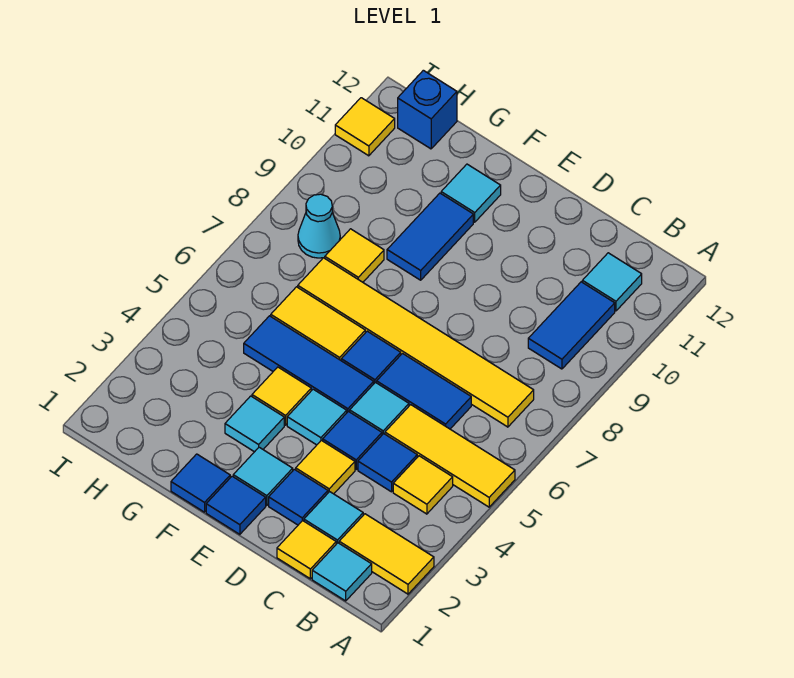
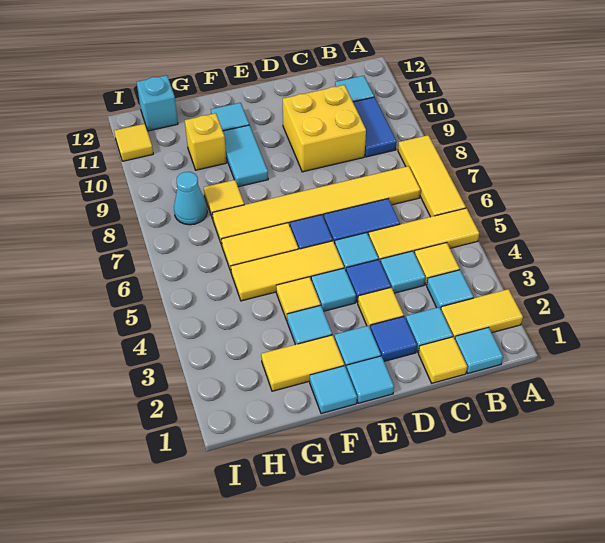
none -> yellow tile A6:A8 level 1
none -> cyan tile B3 level 1
blue tile C4 level 1 -> cyan tile C4 level 1
none -> yellow brick C9:D10 level 1
blue tile E1 level 1 -> cyan tile E1 level 1
blue tile E5:G5 level 1 -> yellow tile E5:G5 level 1
blue tile F1 level 1 -> cyan tile F1 level 1
none -> yellow tile F2:G2 level 1
blue tile F9:F10 level 1 -> cyan tile F9:F10 level 1
none -> yellow brick G10 level 1
blue brick H12 level 1 -> cyan brick H12 level 1

